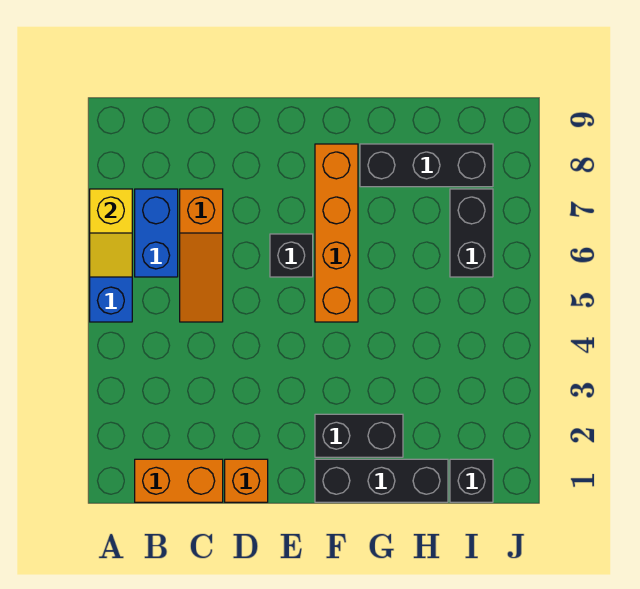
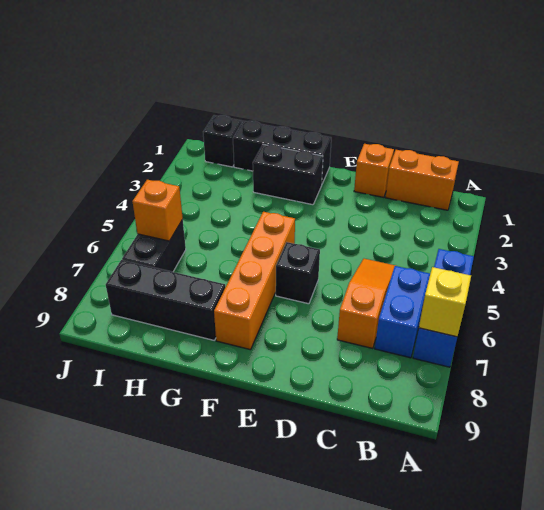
none -> orange brick I6 level 2

